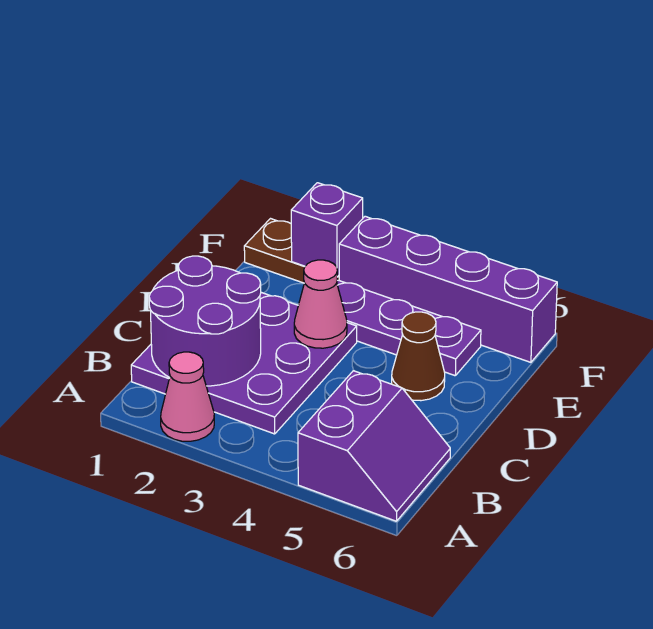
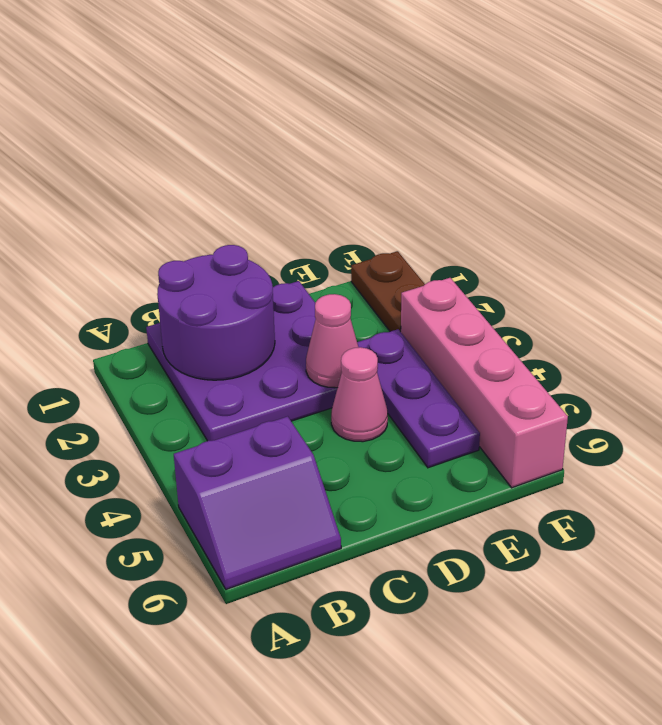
pink cone A2 level 1 -> pink cone D4 level 1
brown cone D5 level 1 -> none
purple brick F2 level 2 -> none
purple brick F3:F6 level 1 -> pink brick F3:F6 level 1

